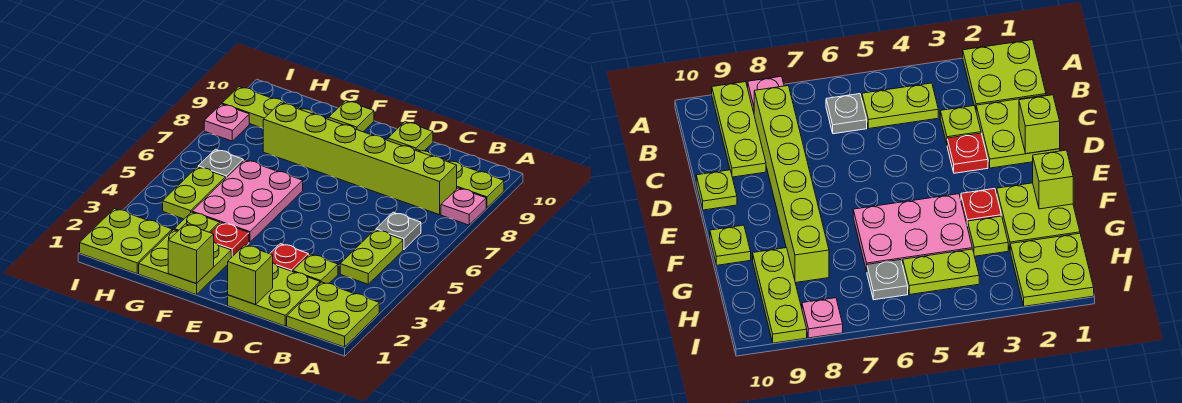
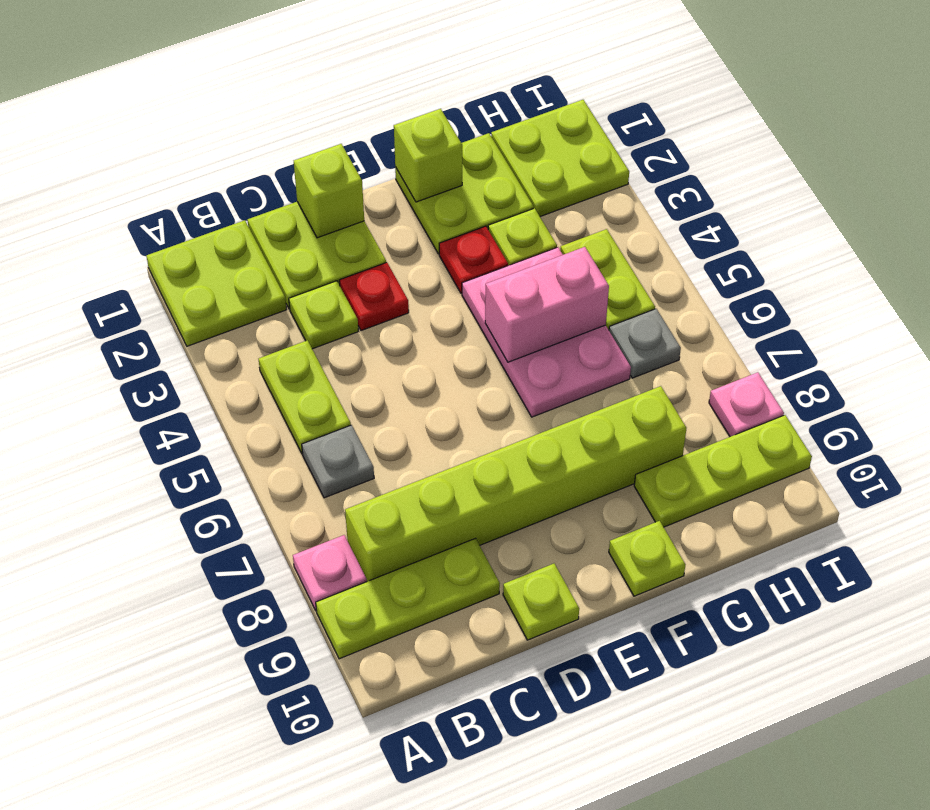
none -> pink brick F5:G5 level 2

